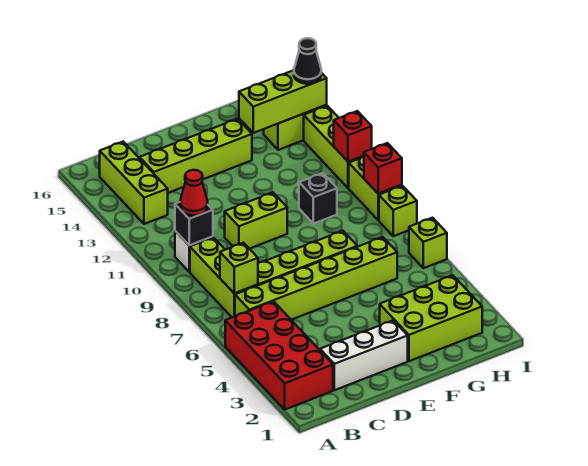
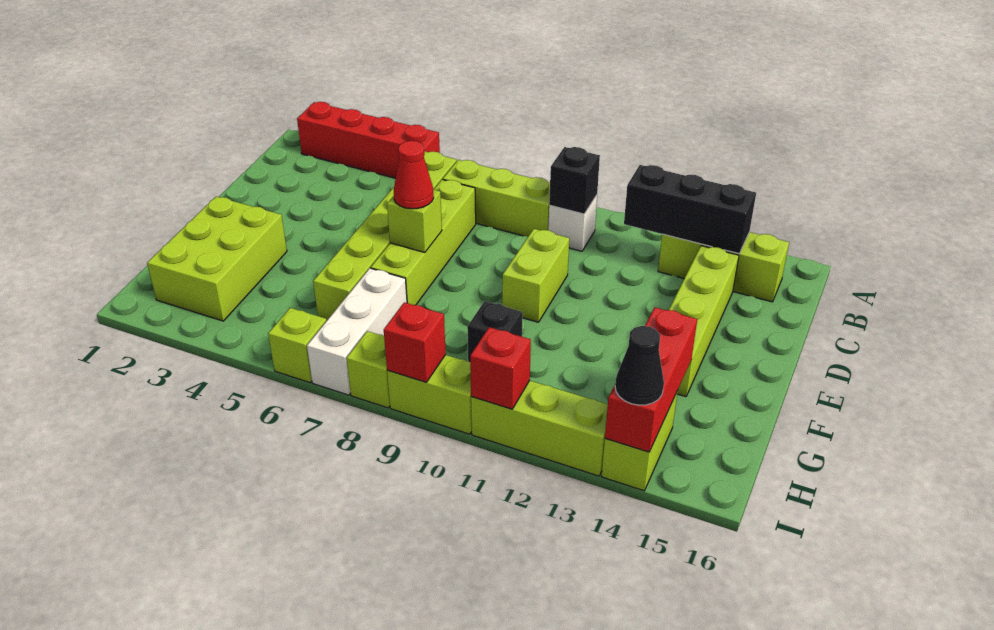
red brick A2:B5 level 1 -> red brick A2:A5 level 1
lime brick B7 level 2 -> lime brick E7 level 2
red cone B10 level 3 -> red cone E7 level 3
none -> black brick B12:B14 level 2
white brick C2:E2 level 1 -> white brick G7:I7 level 1
lime brick G14:I14 level 2 -> red brick G14:I14 level 2

